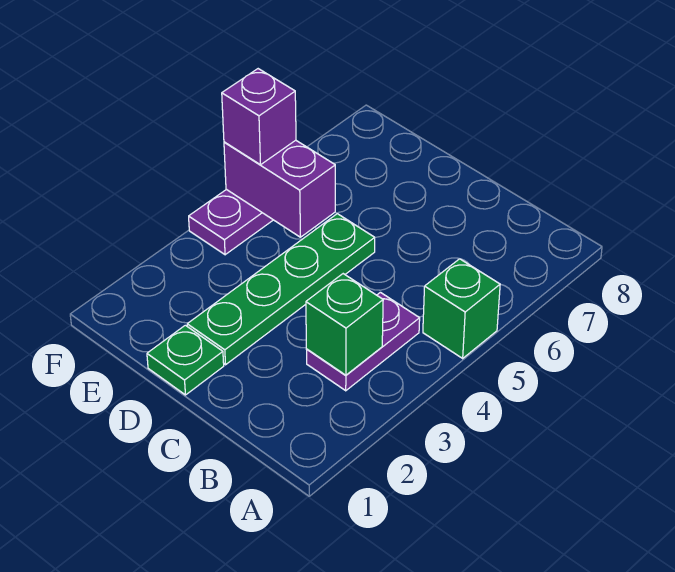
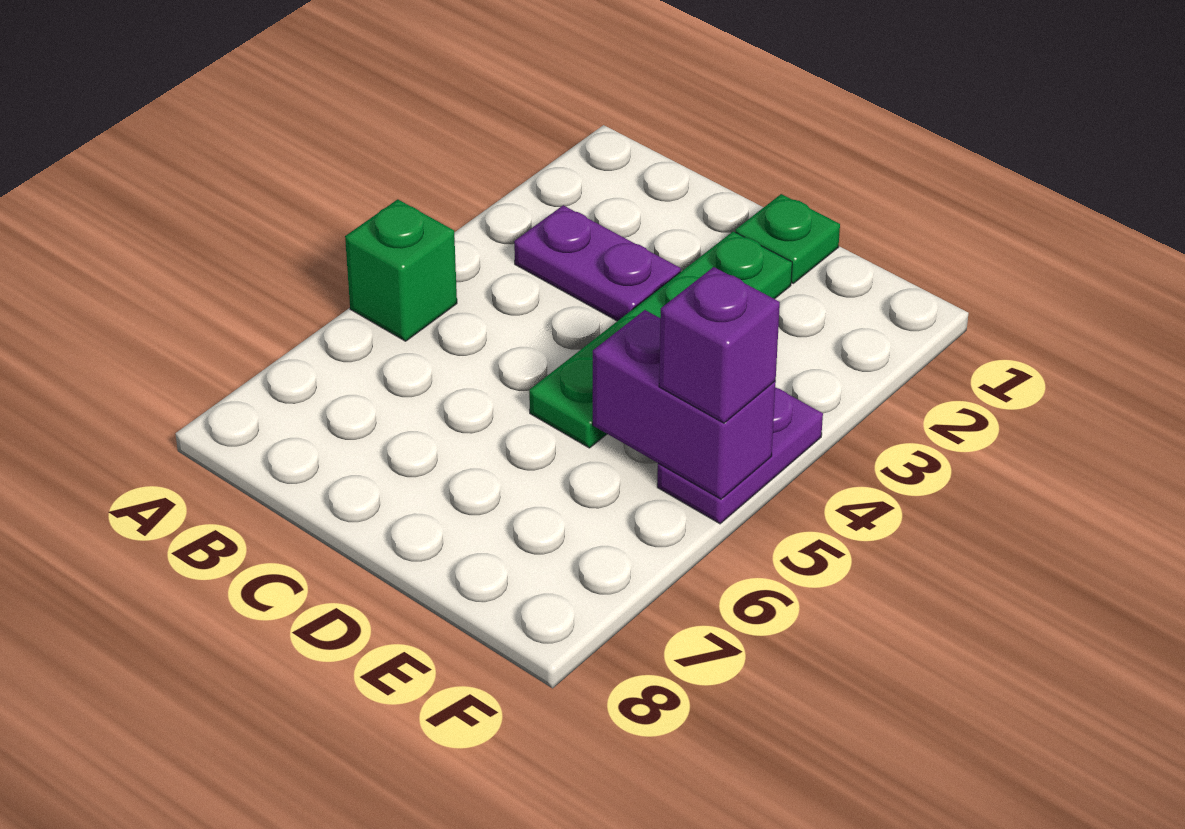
purple plate B3:B4 level 1 -> purple plate B3:C3 level 1
green brick B3 level 2 -> none

